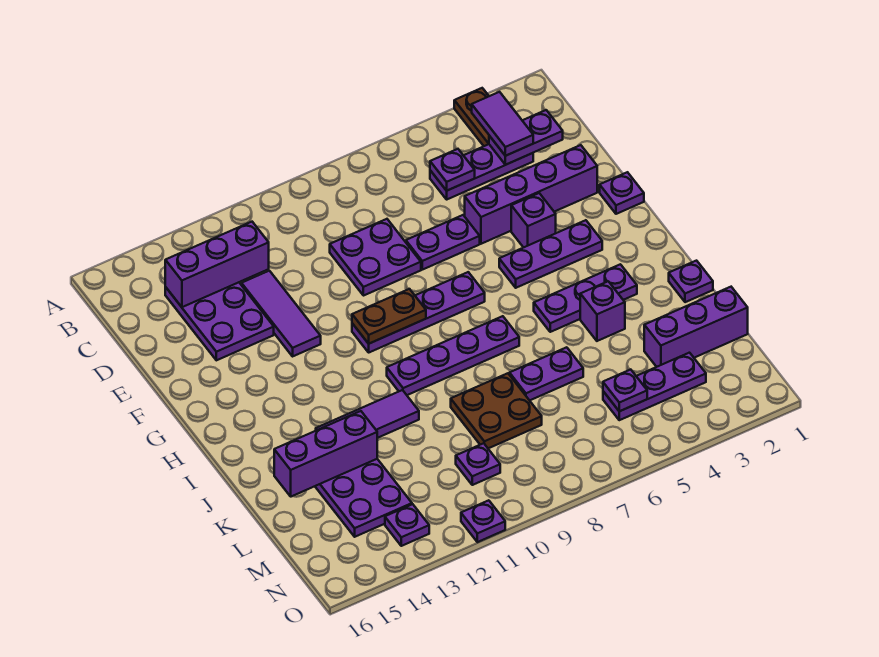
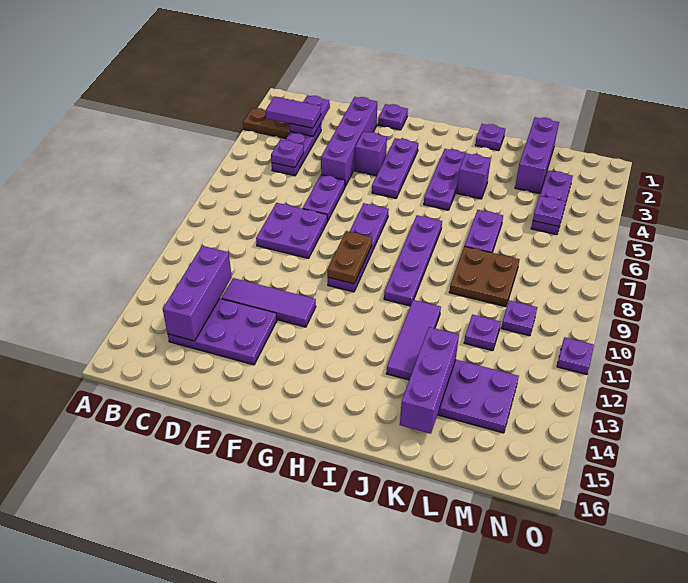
purple plate N13 level 1 -> purple plate L11 level 1

